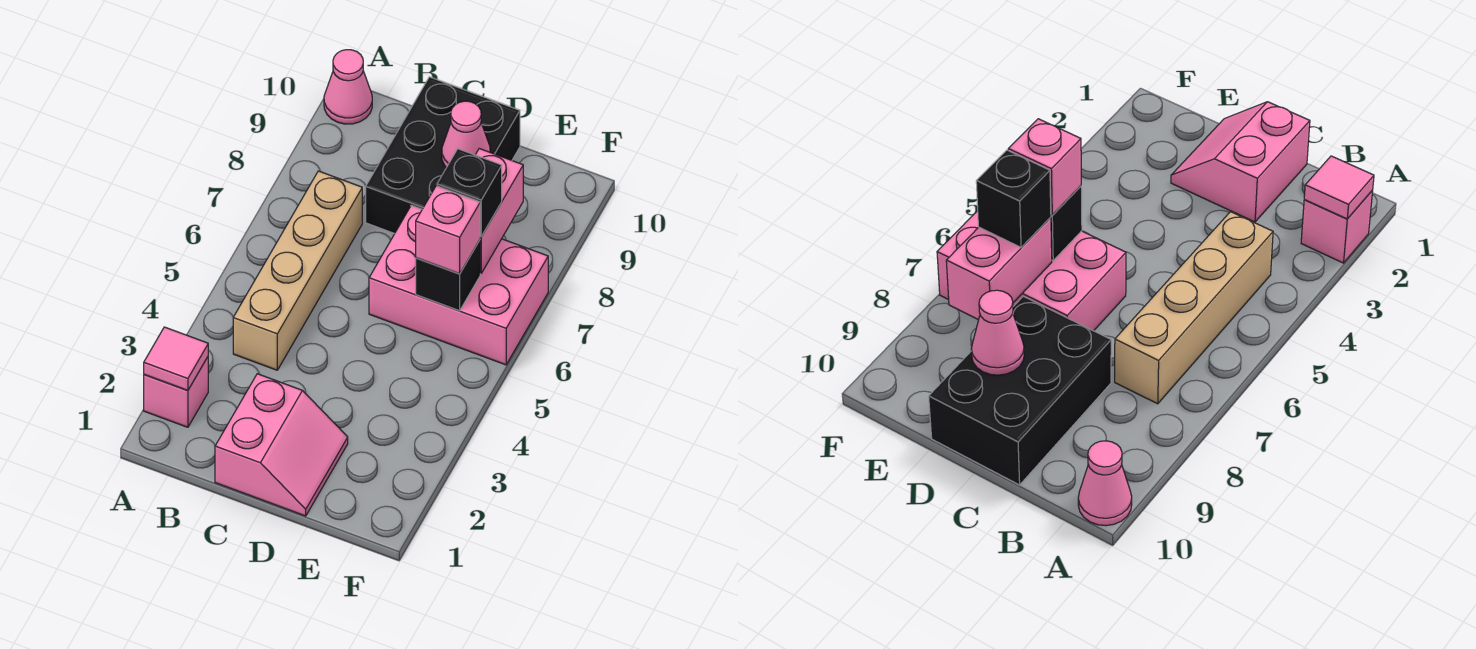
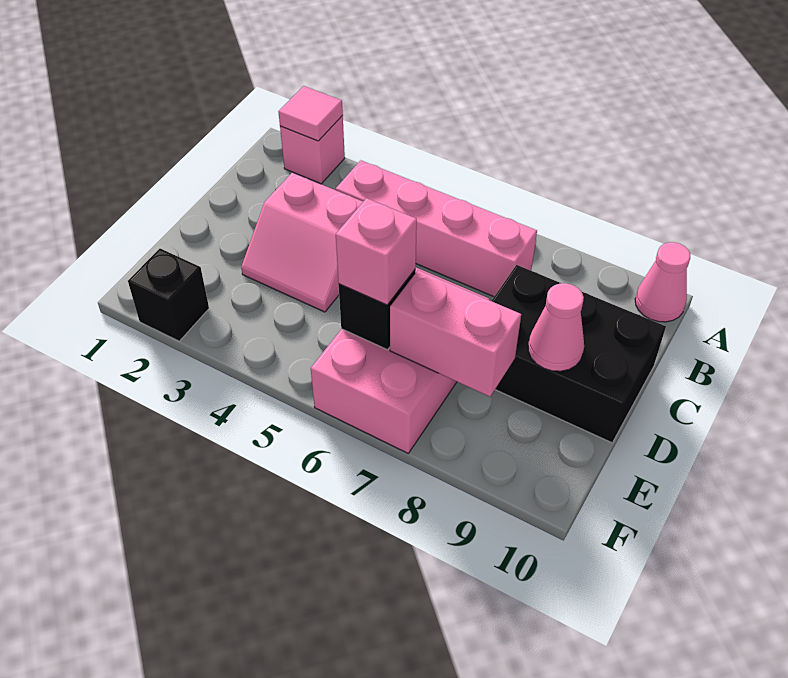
tan brick B4:B7 level 1 -> pink brick B4:B7 level 1
pink slope C1:D2 level 1 top C -> pink slope C3:D4 level 1 top C
black brick E7 level 3 -> black brick F2 level 1

